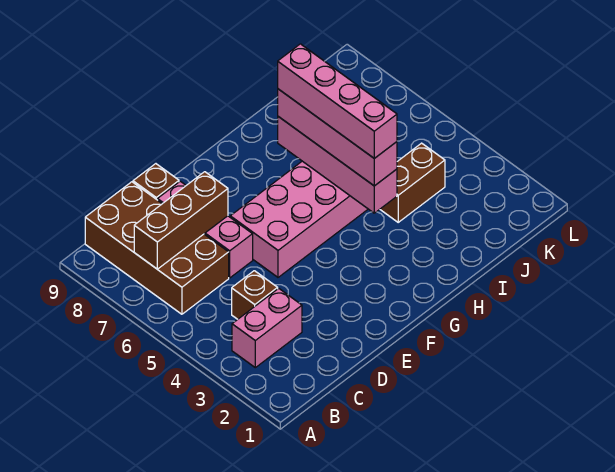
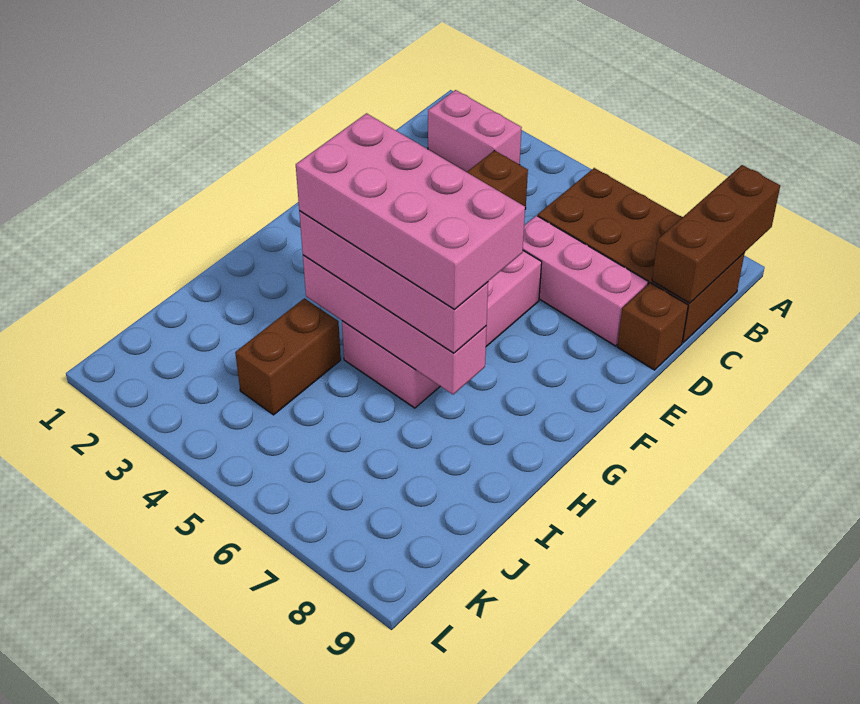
pink brick B3:C3 level 1 -> pink brick B2:B3 level 1
brown brick B7:D7 level 2 -> brown brick A9:C9 level 2
pink brick H4:H7 level 4 -> pink brick G4:H7 level 4

